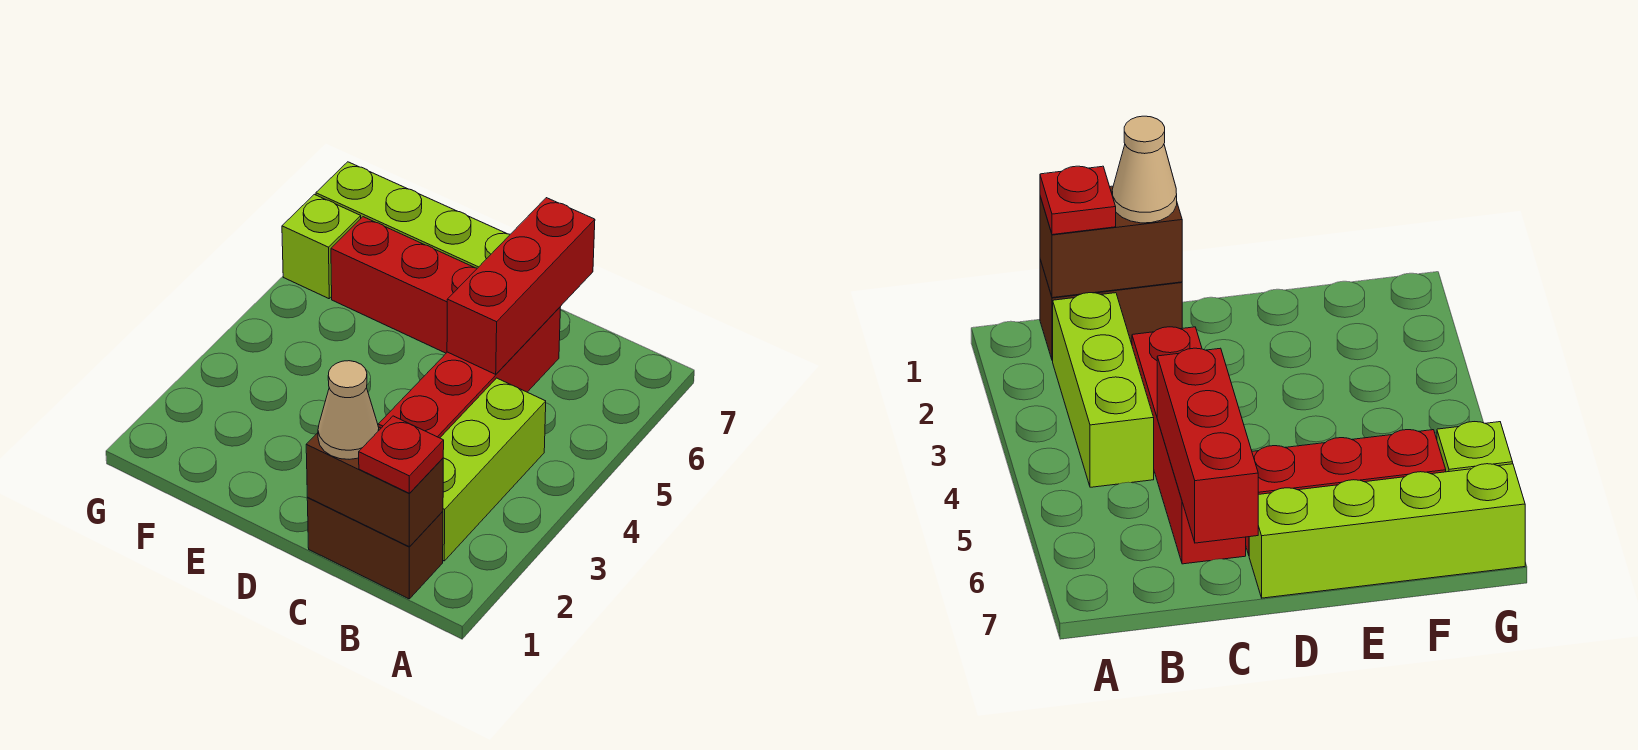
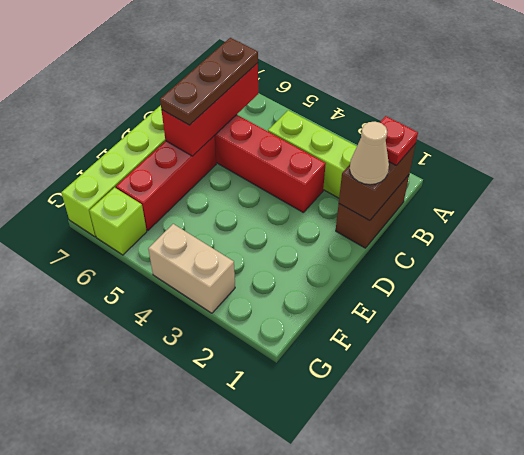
none -> brown plate B6:D6 level 3
red brick C5:C7 level 2 -> red brick B6:D6 level 2
none -> tan brick G3:G4 level 1

